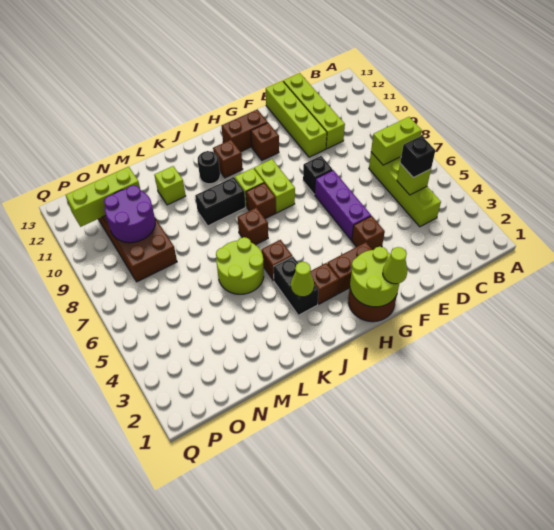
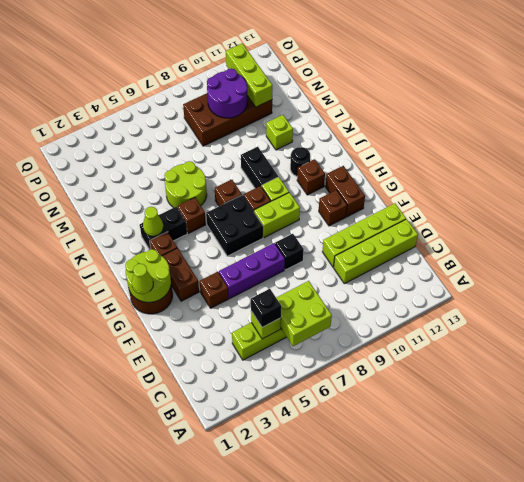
lime brick B7:C7 level 2 -> lime brick B6:C7 level 2
none -> black brick H6:I7 level 1

